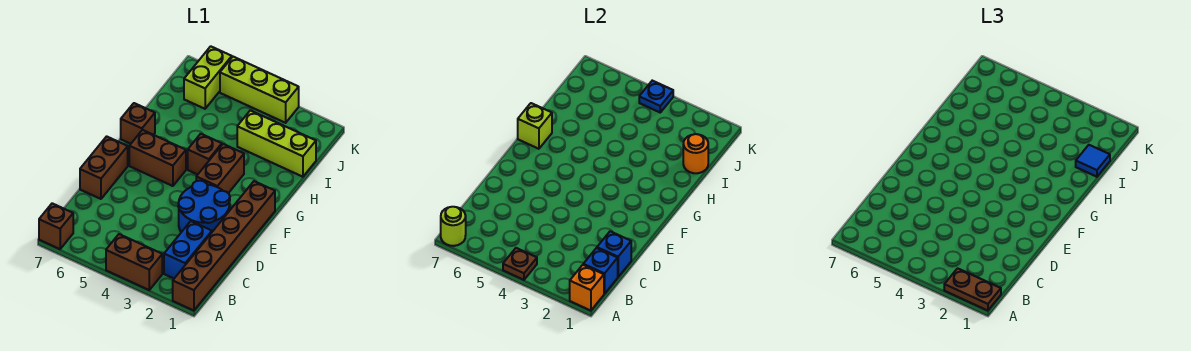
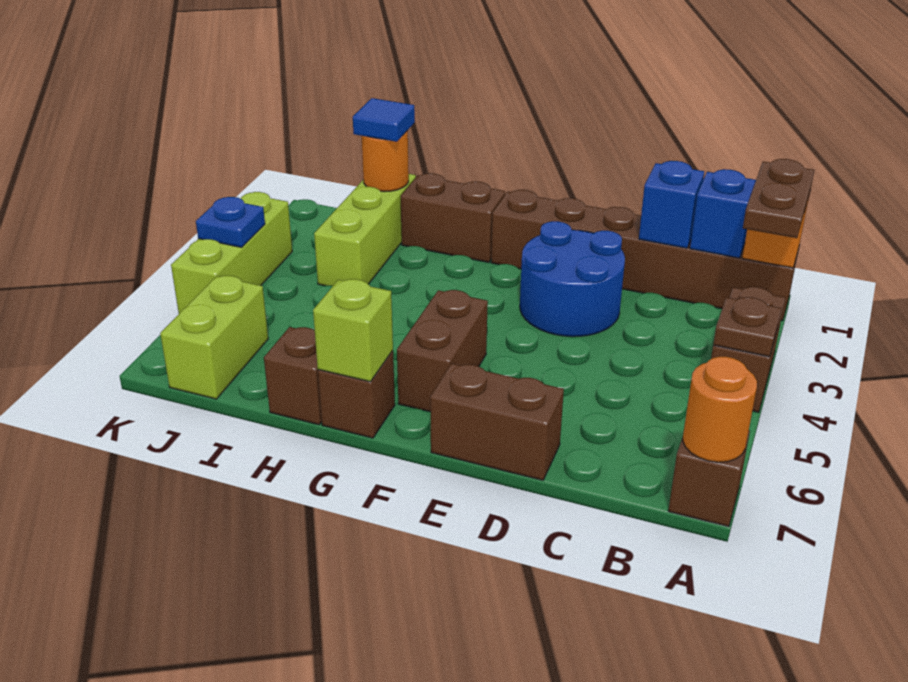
lime round brick A7 level 2 -> orange round brick A7 level 2
blue brick B2:C2 level 1 -> none
brown brick F3:G3 level 1 -> brown brick G1:H1 level 1
brown brick G4 level 1 -> brown brick H7 level 1
lime brick J6:K6 level 1 -> lime brick J6:J7 level 1

